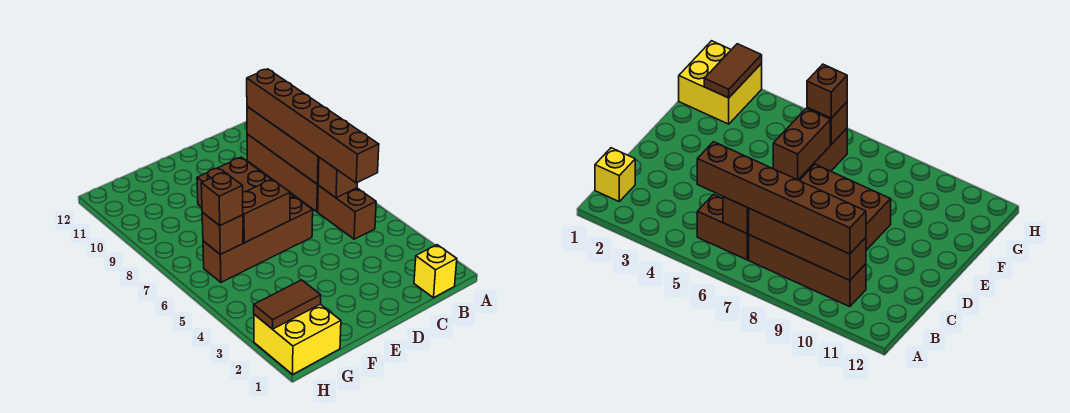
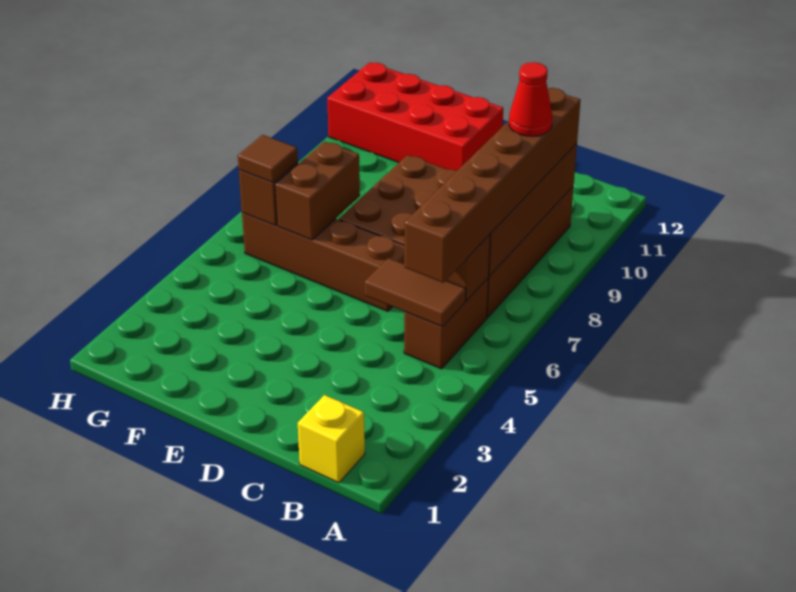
none -> red cone B9 level 4
brown brick E6:F6 level 2 -> brown brick F6:F7 level 2
none -> red brick E11:H12 level 1
yellow brick G1:H2 level 1 -> none
brown tile G2:H2 level 2 -> brown tile B5:C5 level 2
brown brick G6 level 3 -> brown tile G6 level 3

